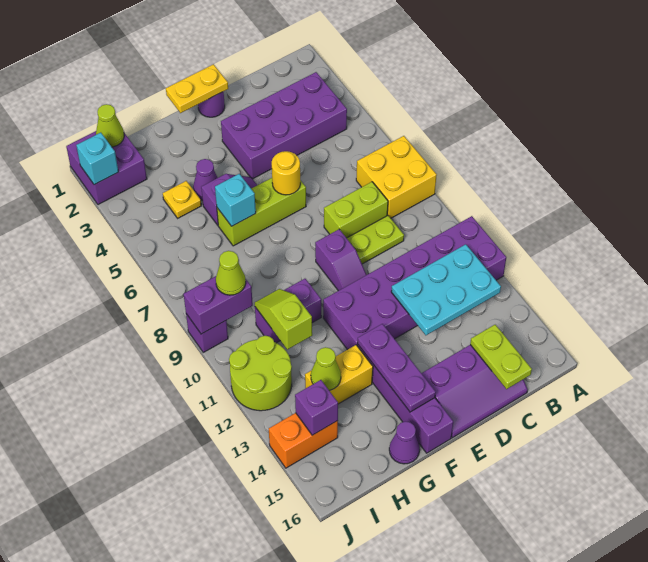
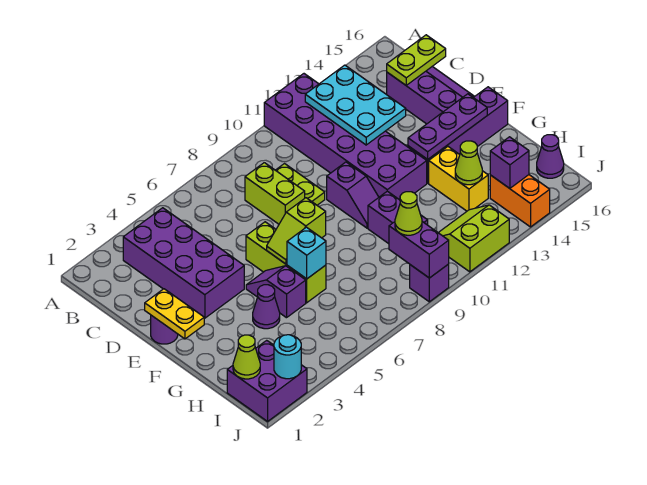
yellow brick A7:B8 level 1 -> none
yellow round brick E6 level 2 -> none
purple slope E9:E10 level 1 top 9 -> purple slope E10:F10 level 1 top E
purple cone G16 level 1 -> purple cone I16 level 1
yellow plate H4 level 1 -> none
lime slope H10:H11 level 2 top 11 -> lime slope F6:F7 level 2 top 7
lime round brick I11:J12 level 1 -> lime slope I11:J12 level 1 top J
cyan brick J2 level 2 -> cyan round brick J2 level 2

